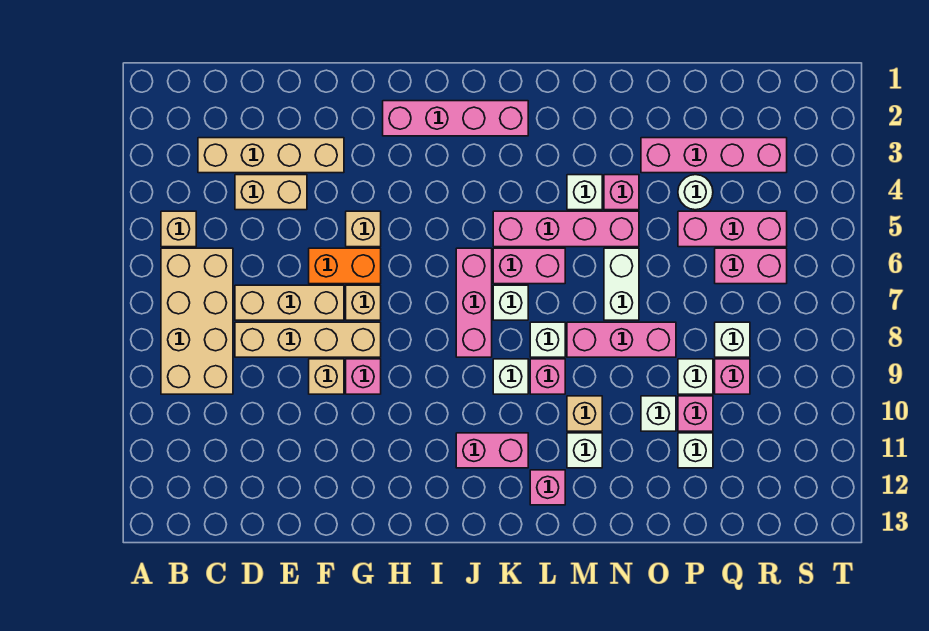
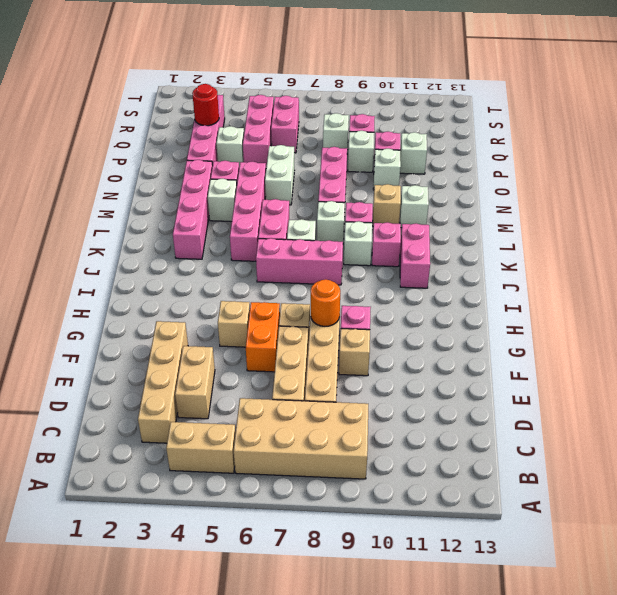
tan brick B5 level 1 -> tan brick B4:B5 level 1
none -> orange round brick G8 level 2
pink brick H2:K2 level 1 -> pink brick K3:N3 level 1
pink brick L12 level 1 -> pink brick K10 level 1
white brick N6:N7 level 1 -> white brick N6:O6 level 1
white round brick P4 level 1 -> white brick P4 level 1
none -> red round brick Q3 level 2

